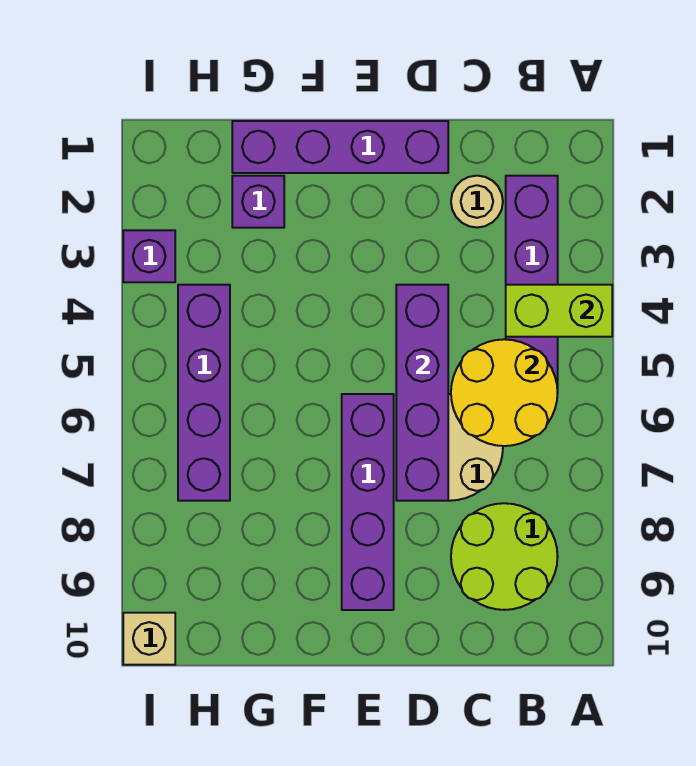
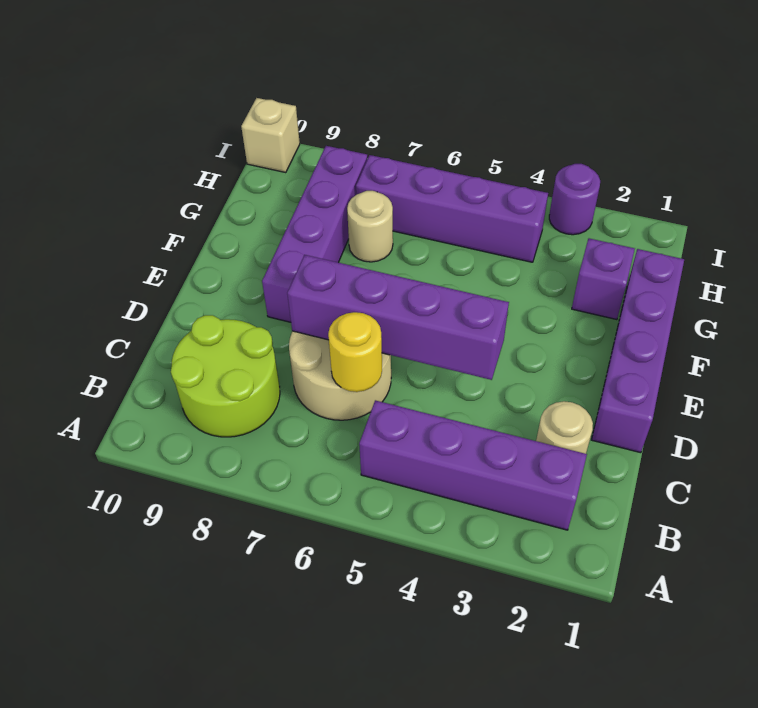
lime brick A4:B4 level 2 -> none
yellow round brick B5:C6 level 2 -> yellow round brick C6 level 2
purple brick E6:E9 level 1 -> purple brick E8:H8 level 1
none -> tan round brick G7 level 1
purple brick I3 level 1 -> purple round brick I3 level 1

